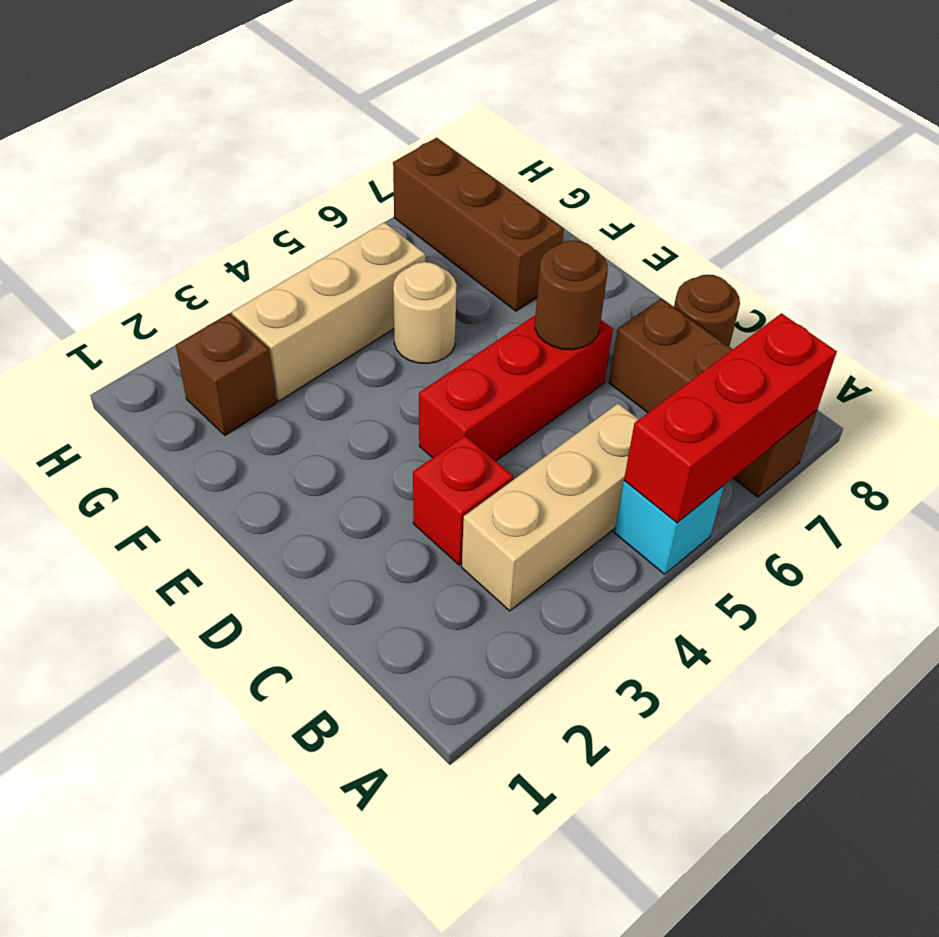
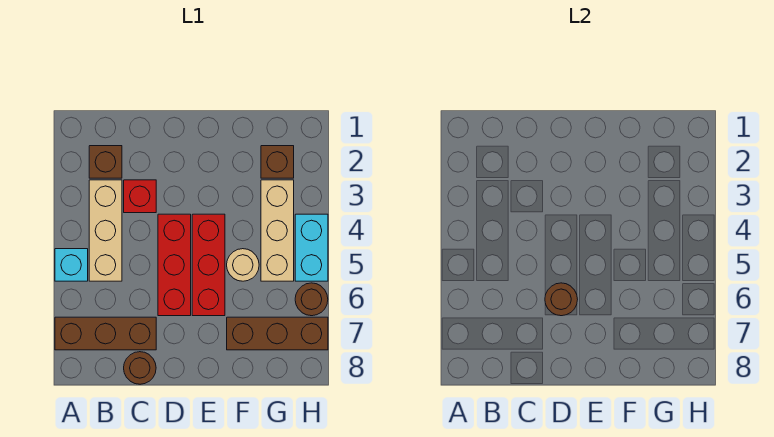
red brick A5:A7 level 2 -> red brick E4:E6 level 1
none -> brown brick B2 level 1
none -> cyan brick H4:H5 level 1
none -> brown round brick H6 level 1

